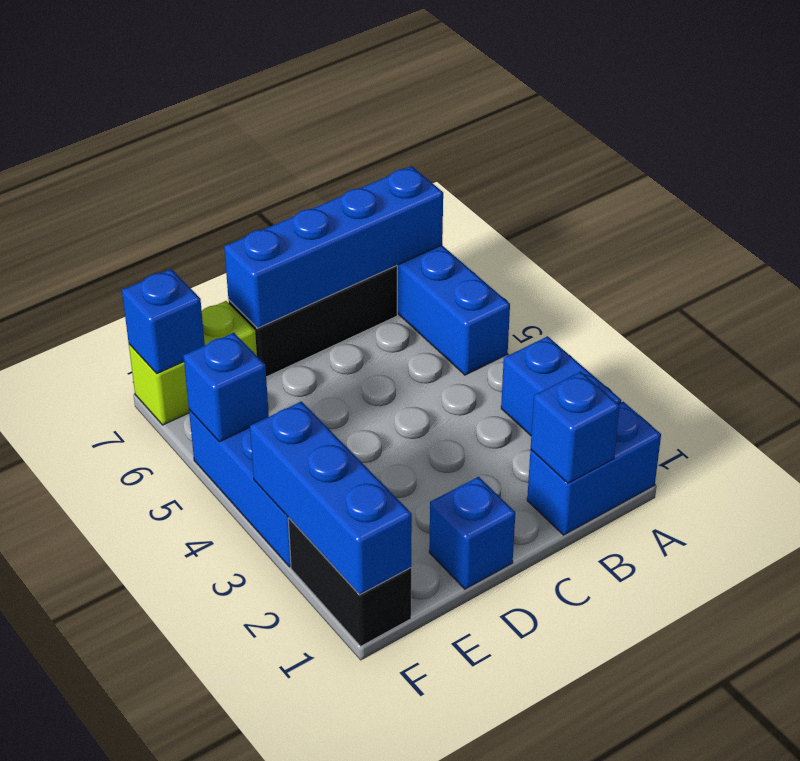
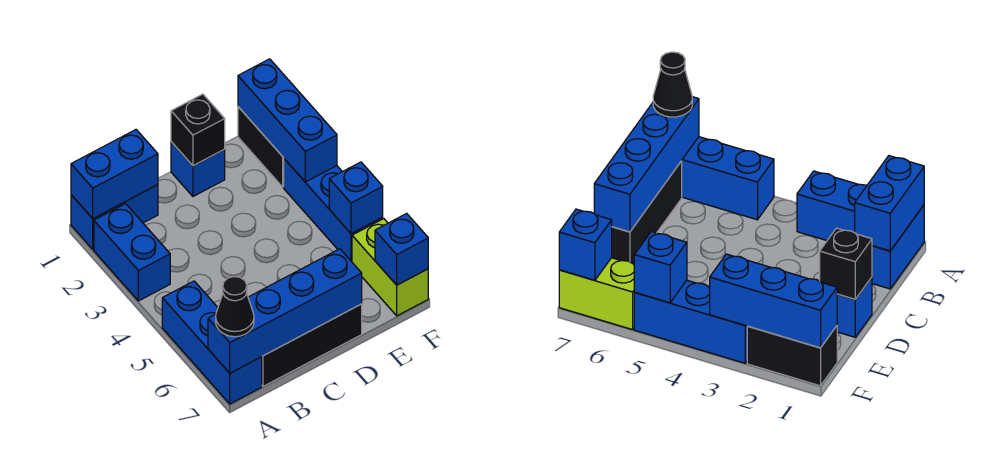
none -> black cone A7 level 3
blue brick B1 level 2 -> blue brick A1:B1 level 2
none -> black brick D1 level 2
lime brick E7:F7 level 1 -> lime brick F6:F7 level 1

